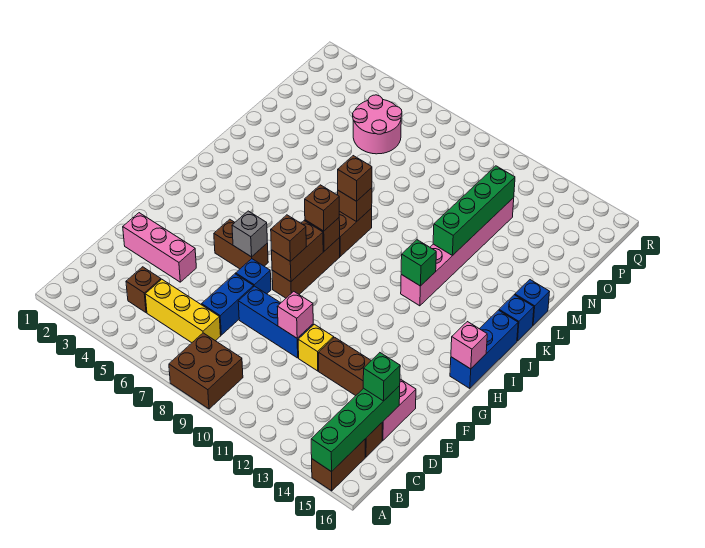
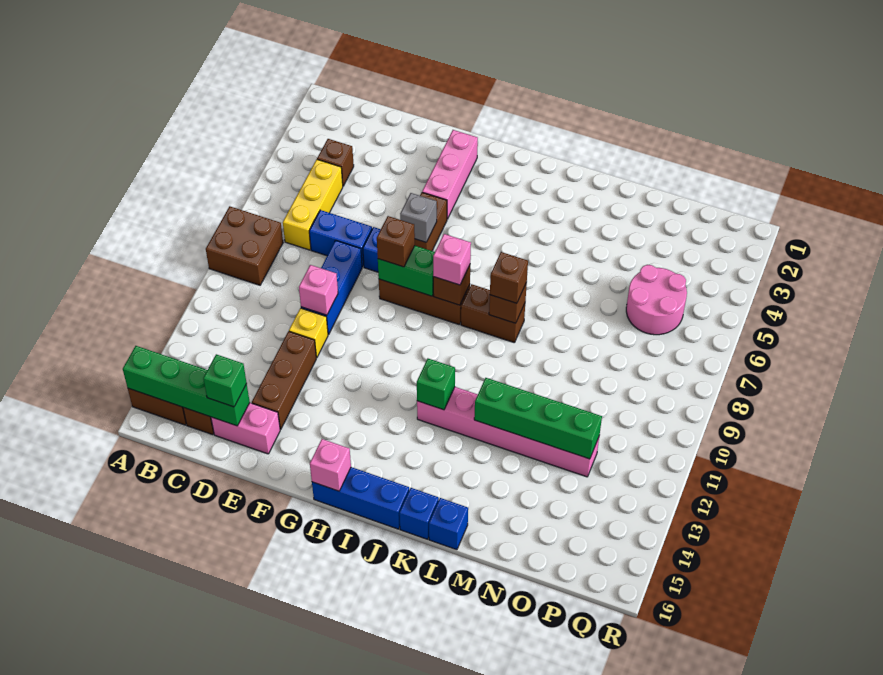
pink brick E2:E4 level 1 -> pink brick G2:G4 level 1
brown brick G8:H8 level 2 -> green brick G8:H8 level 2
brown brick I8 level 3 -> pink brick I8 level 3

